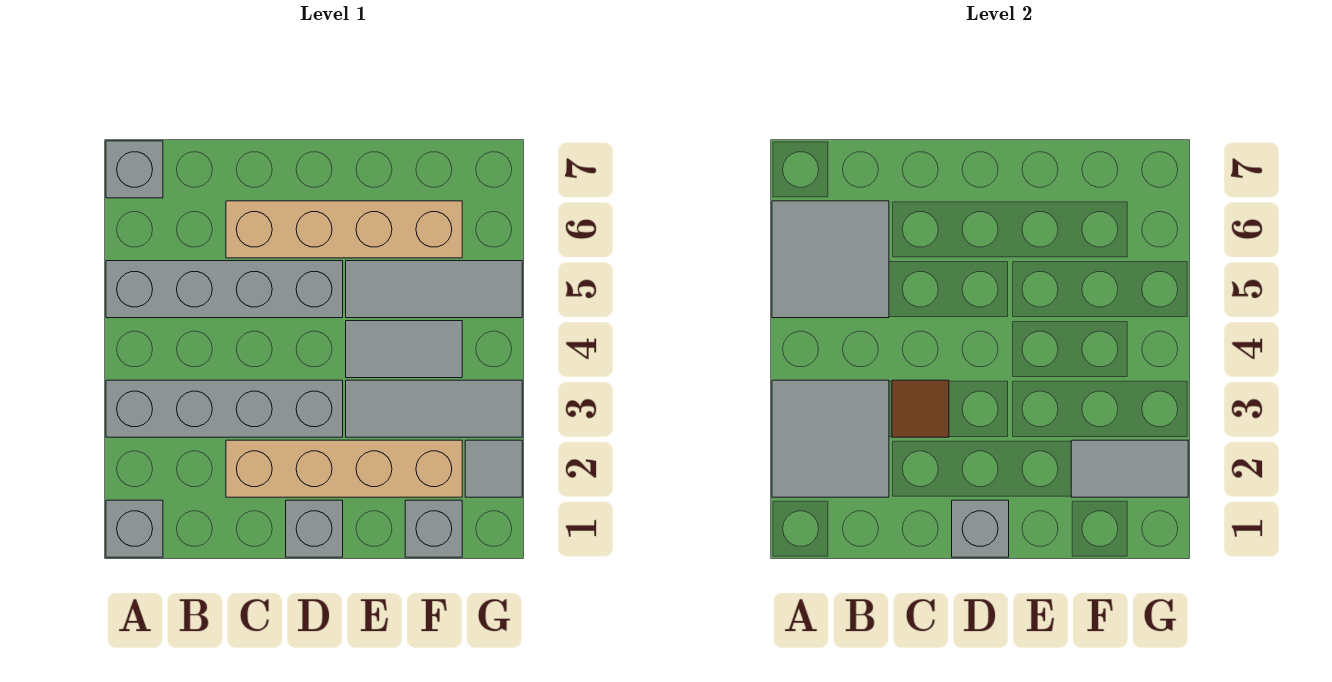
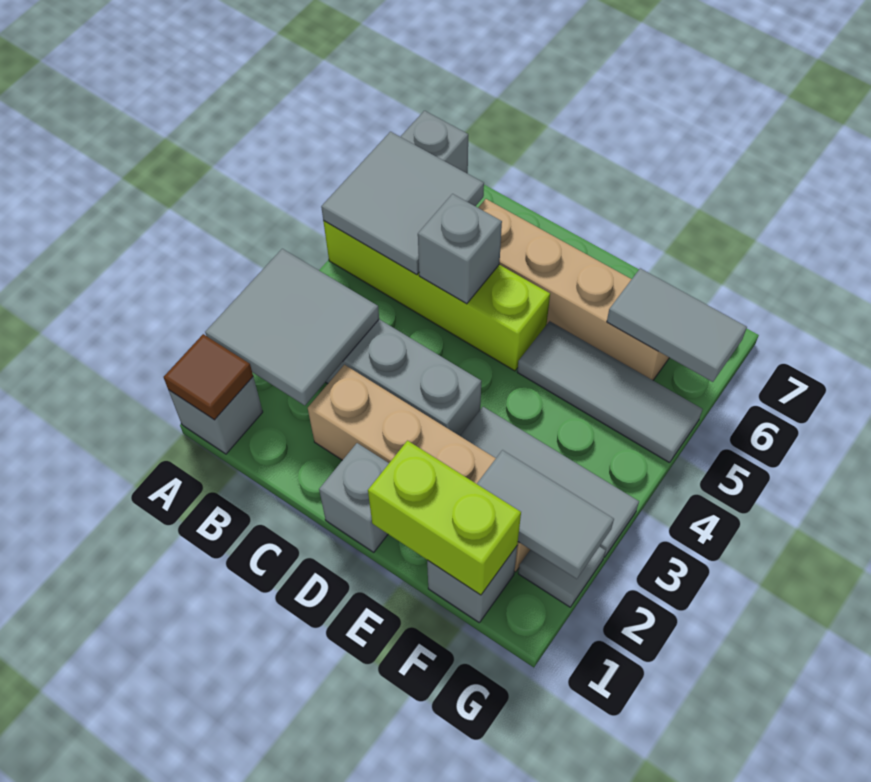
grey brick A5:D5 level 1 -> lime brick A5:D5 level 1
brown tile C3 level 2 -> brown tile A1 level 2
grey brick D1 level 2 -> grey brick C5 level 2
none -> lime brick E1:F1 level 2
grey tile E4:F4 level 1 -> grey tile F6:G6 level 2

